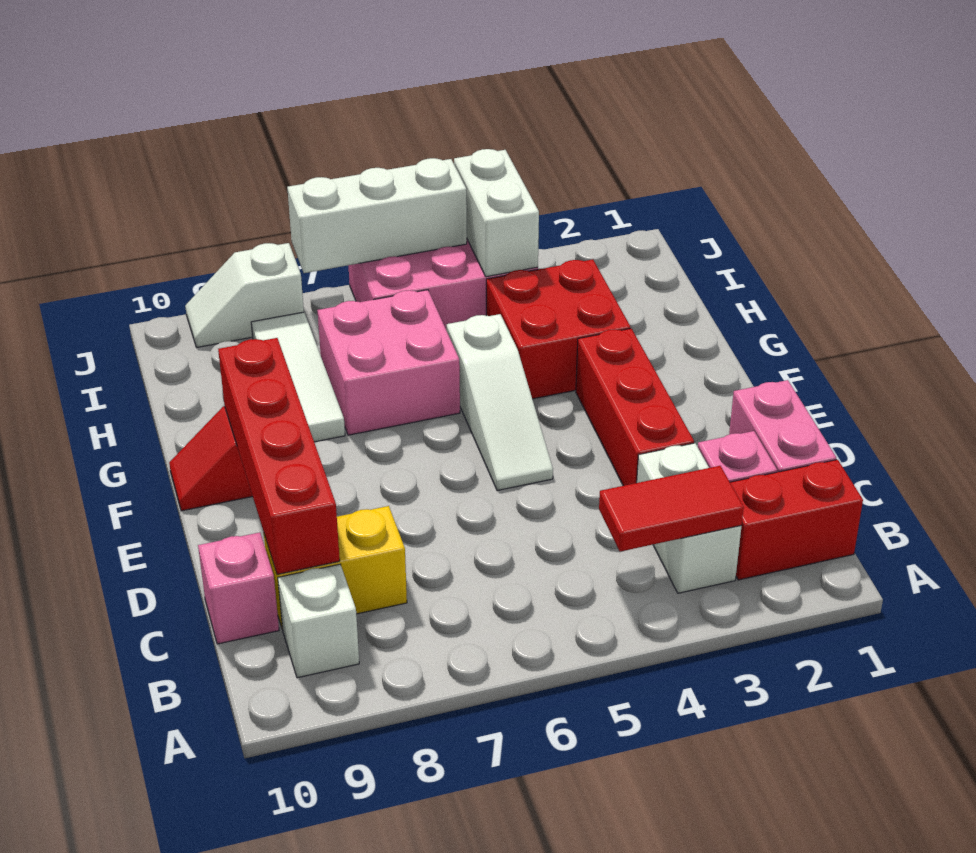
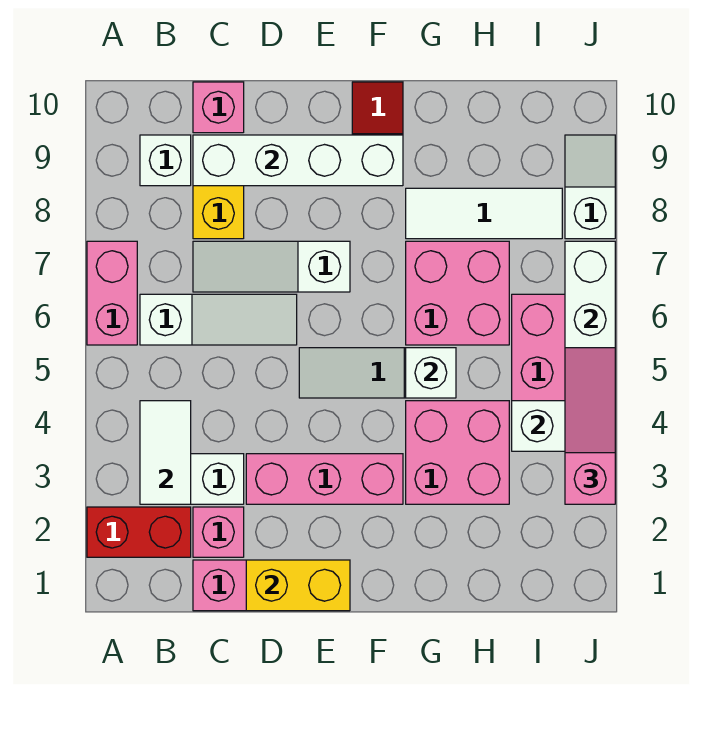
none -> pink brick A6:A7 level 1
red brick B1:B2 level 1 -> red brick A2:B2 level 1
red tile B3:B4 level 2 -> white tile B3:B4 level 2
none -> white slope B6:D6 level 1 top B
none -> white slope C7:E7 level 1 top E
red brick C9:F9 level 2 -> white brick C9:F9 level 2
none -> yellow brick D1:E1 level 2
red brick D3:F3 level 1 -> pink brick D3:F3 level 1
red brick G3:H4 level 1 -> pink brick G3:H4 level 1
none -> white brick G5 level 2
none -> pink slope J3:J5 level 3 top 3

